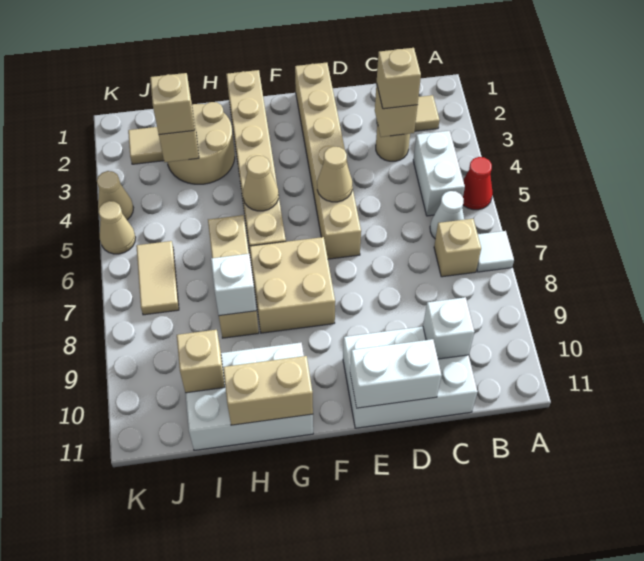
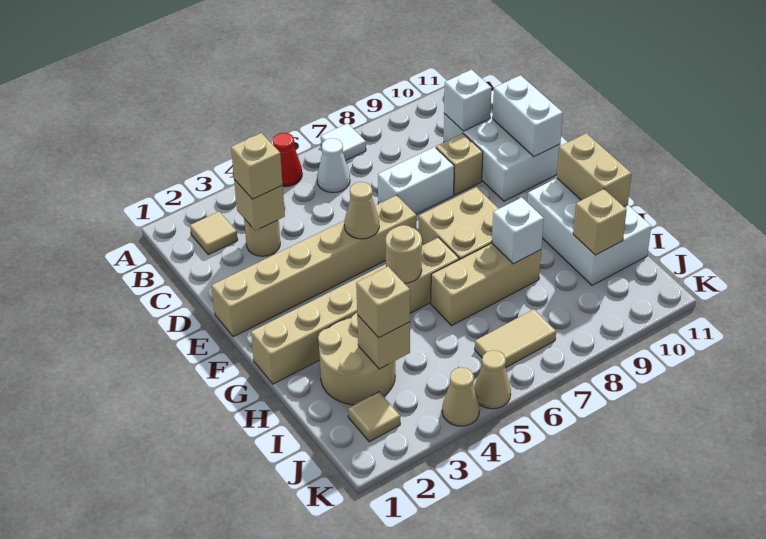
white brick B4:B5 level 1 -> white brick D7:D8 level 1
tan brick B7 level 1 -> tan brick D9 level 1
tan cone G5 level 2 -> tan round brick G5 level 2

